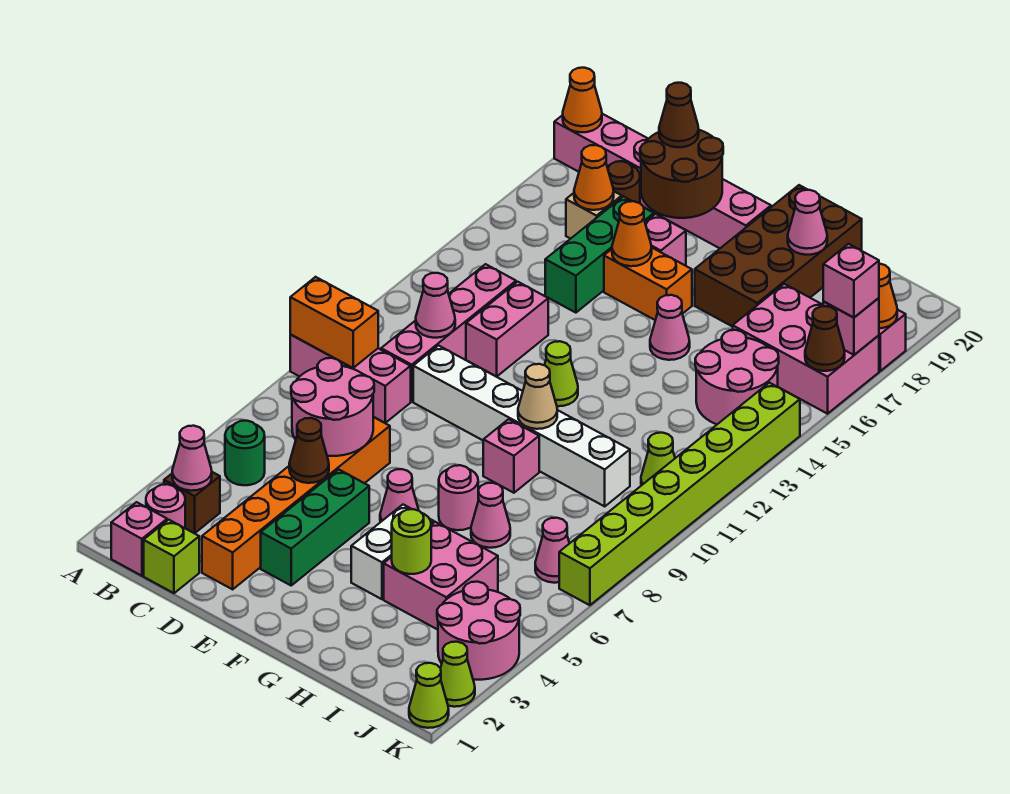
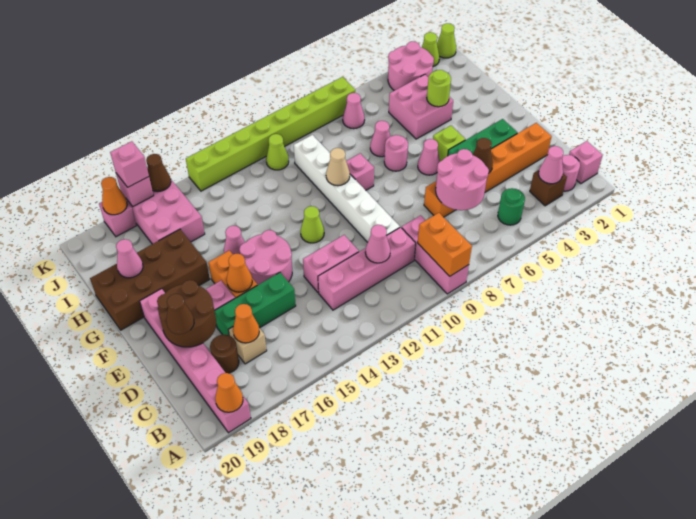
lime brick C1 level 1 -> lime brick F5 level 1
white brick G4:G5 level 1 -> none
pink round brick I14:J15 level 1 -> pink round brick E14:F15 level 1

